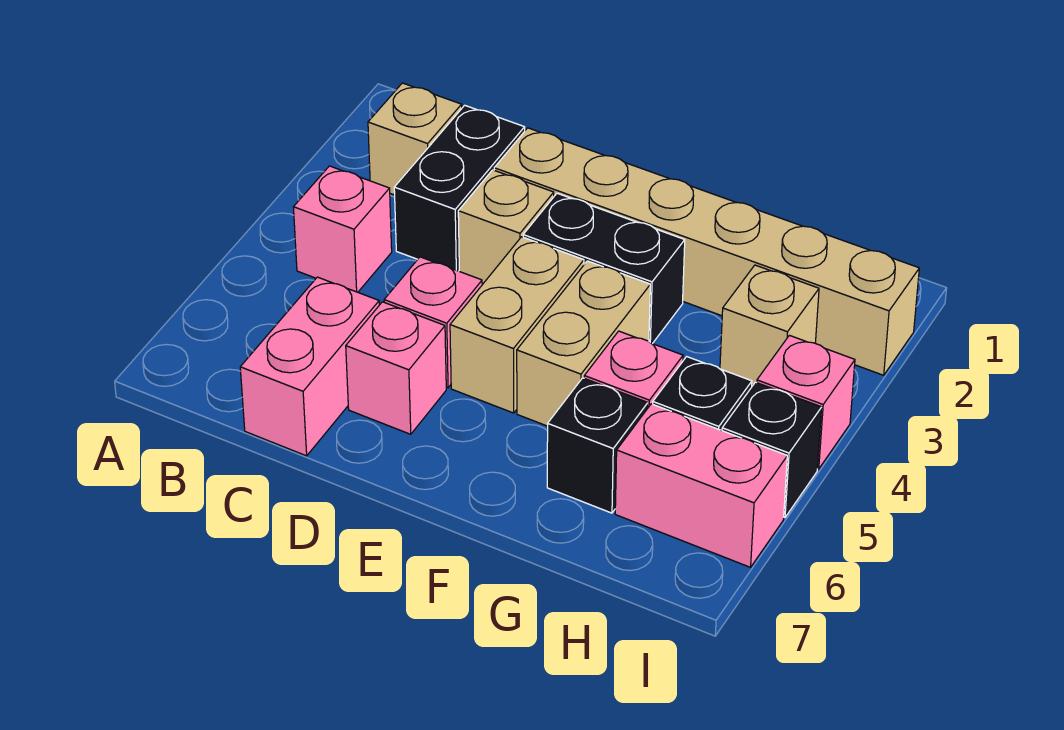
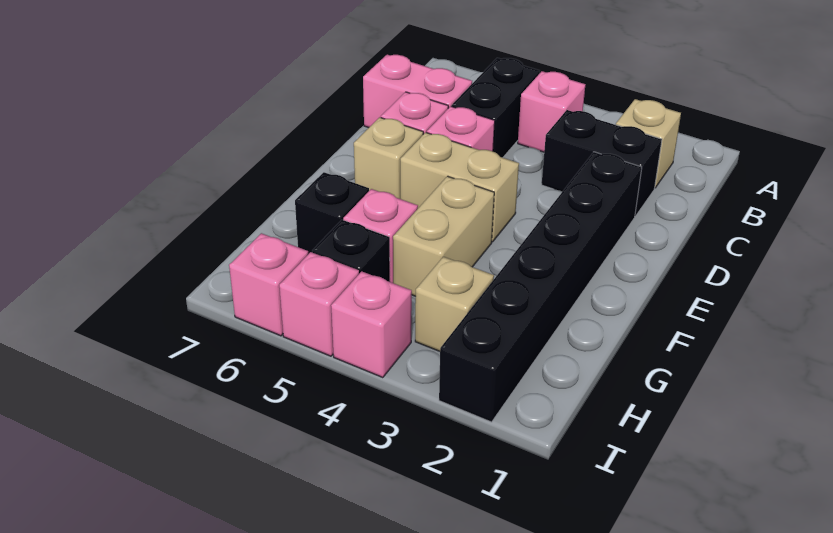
tan brick D2:I2 level 1 -> black brick D2:I2 level 1
tan brick D3 level 1 -> tan brick E6 level 1
black brick E3:F3 level 1 -> black brick B5:C5 level 1
tan brick F4:F5 level 1 -> tan brick F4:G4 level 1
pink brick H6:I6 level 1 -> pink brick I6 level 1
black brick I5 level 1 -> pink brick I5 level 1

